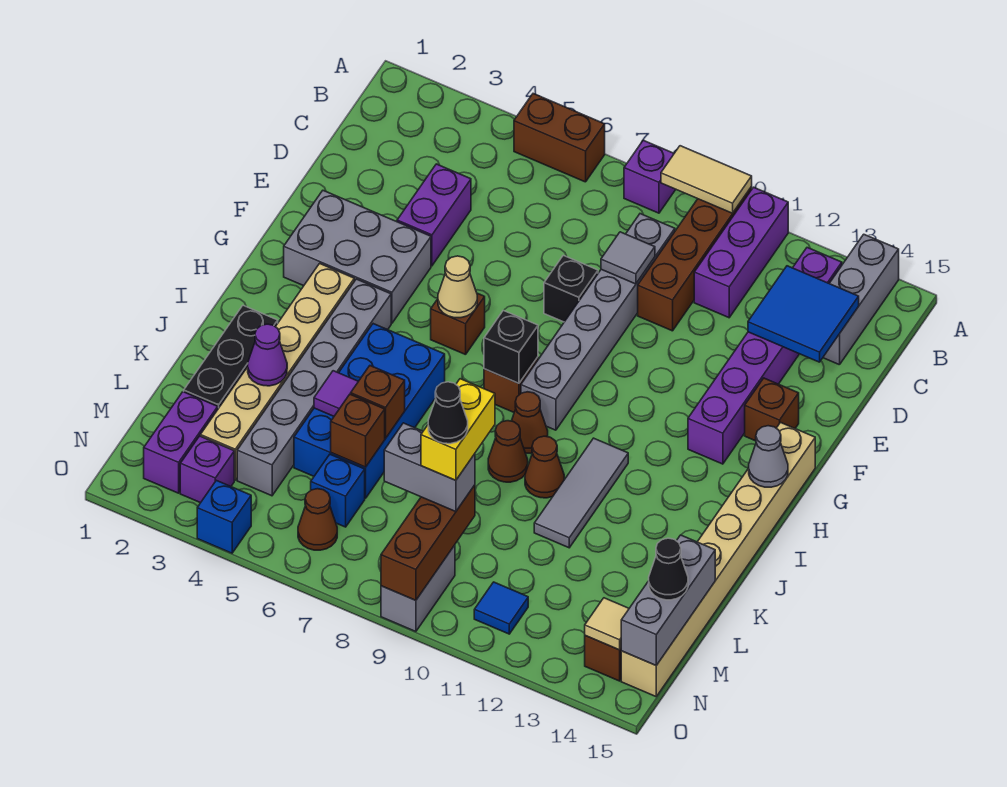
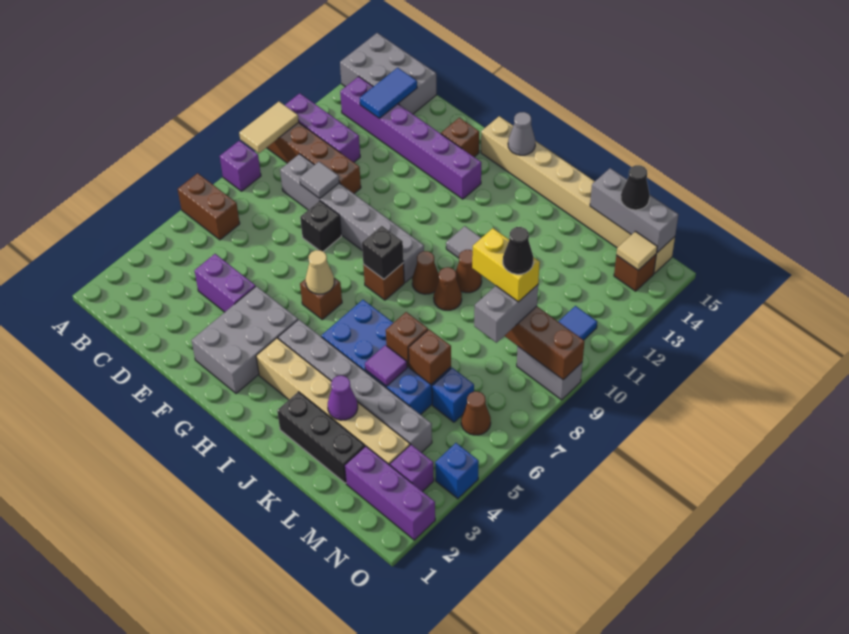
brown brick A5:A6 level 1 -> brown brick A6:B6 level 1
grey brick A14:C14 level 1 -> grey brick A14:C15 level 1
blue tile C13:D14 level 2 -> blue tile C13:C14 level 2
purple brick M2:N2 level 1 -> purple brick M2:O2 level 1

